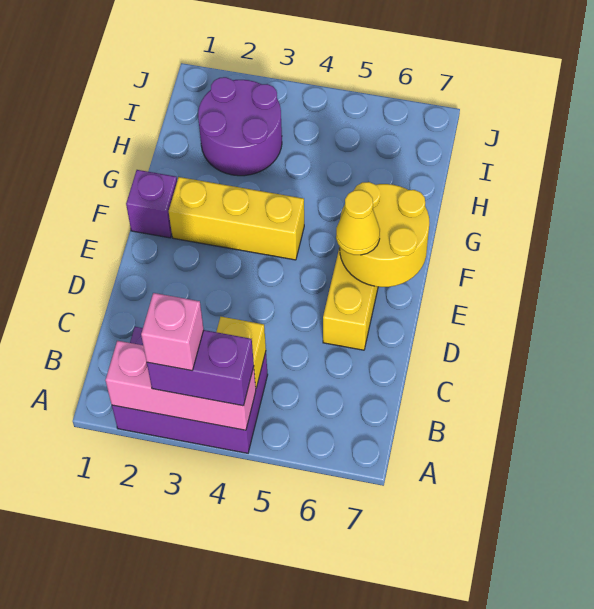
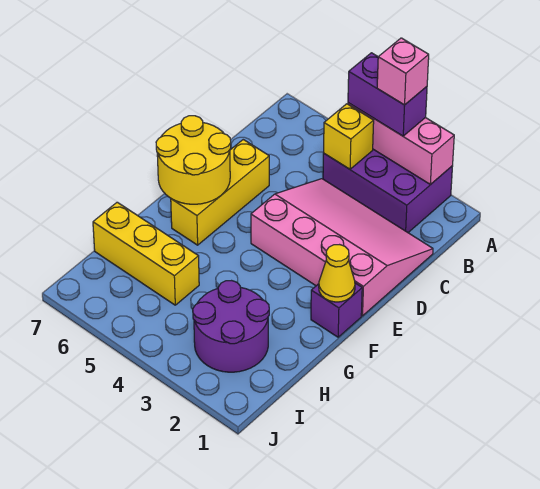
none -> pink slope C1:E4 level 1 top E
yellow cone E6 level 3 -> yellow cone F1 level 2
yellow brick F2:F4 level 1 -> yellow brick H5:H7 level 1

